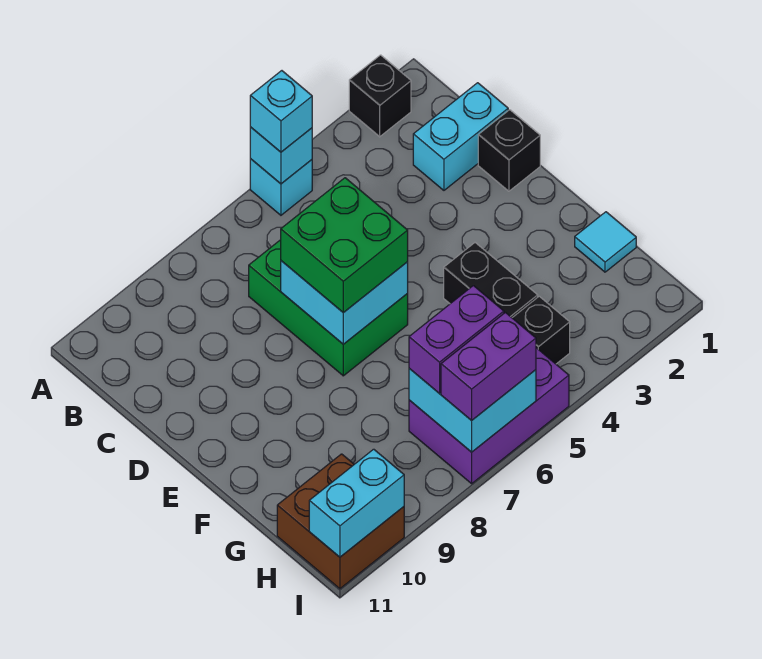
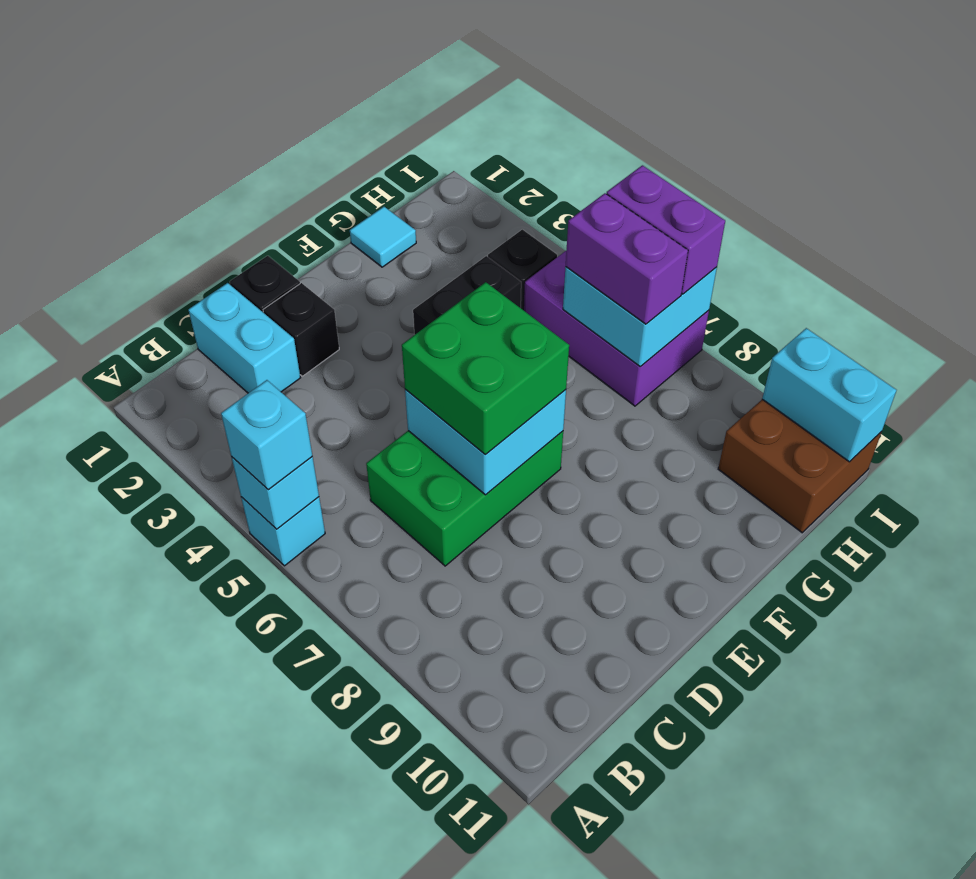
black brick A2 level 1 -> black brick D2 level 1

